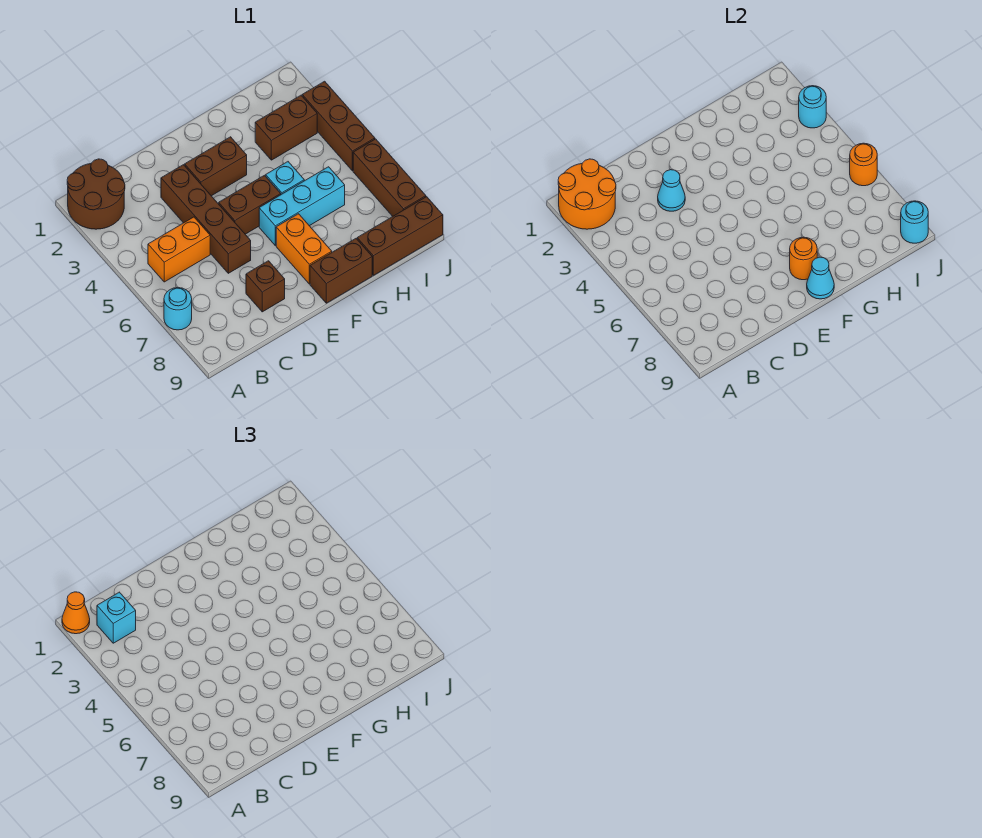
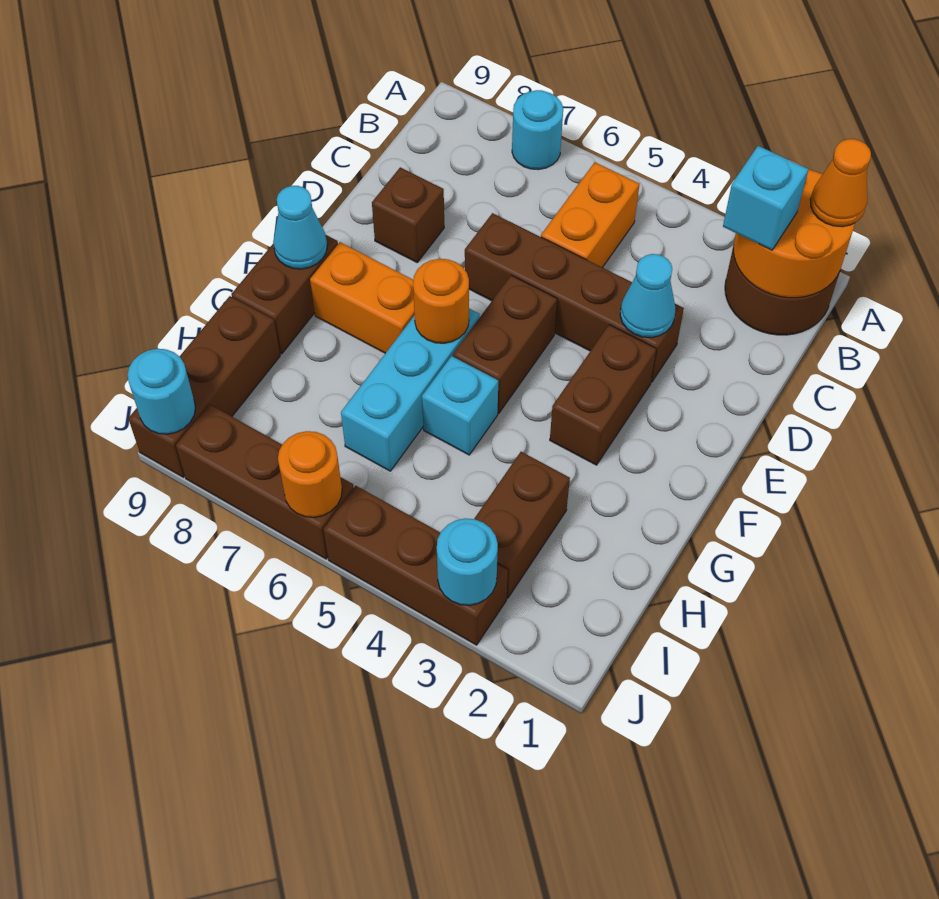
orange round brick F8 level 2 -> orange round brick F6 level 2

